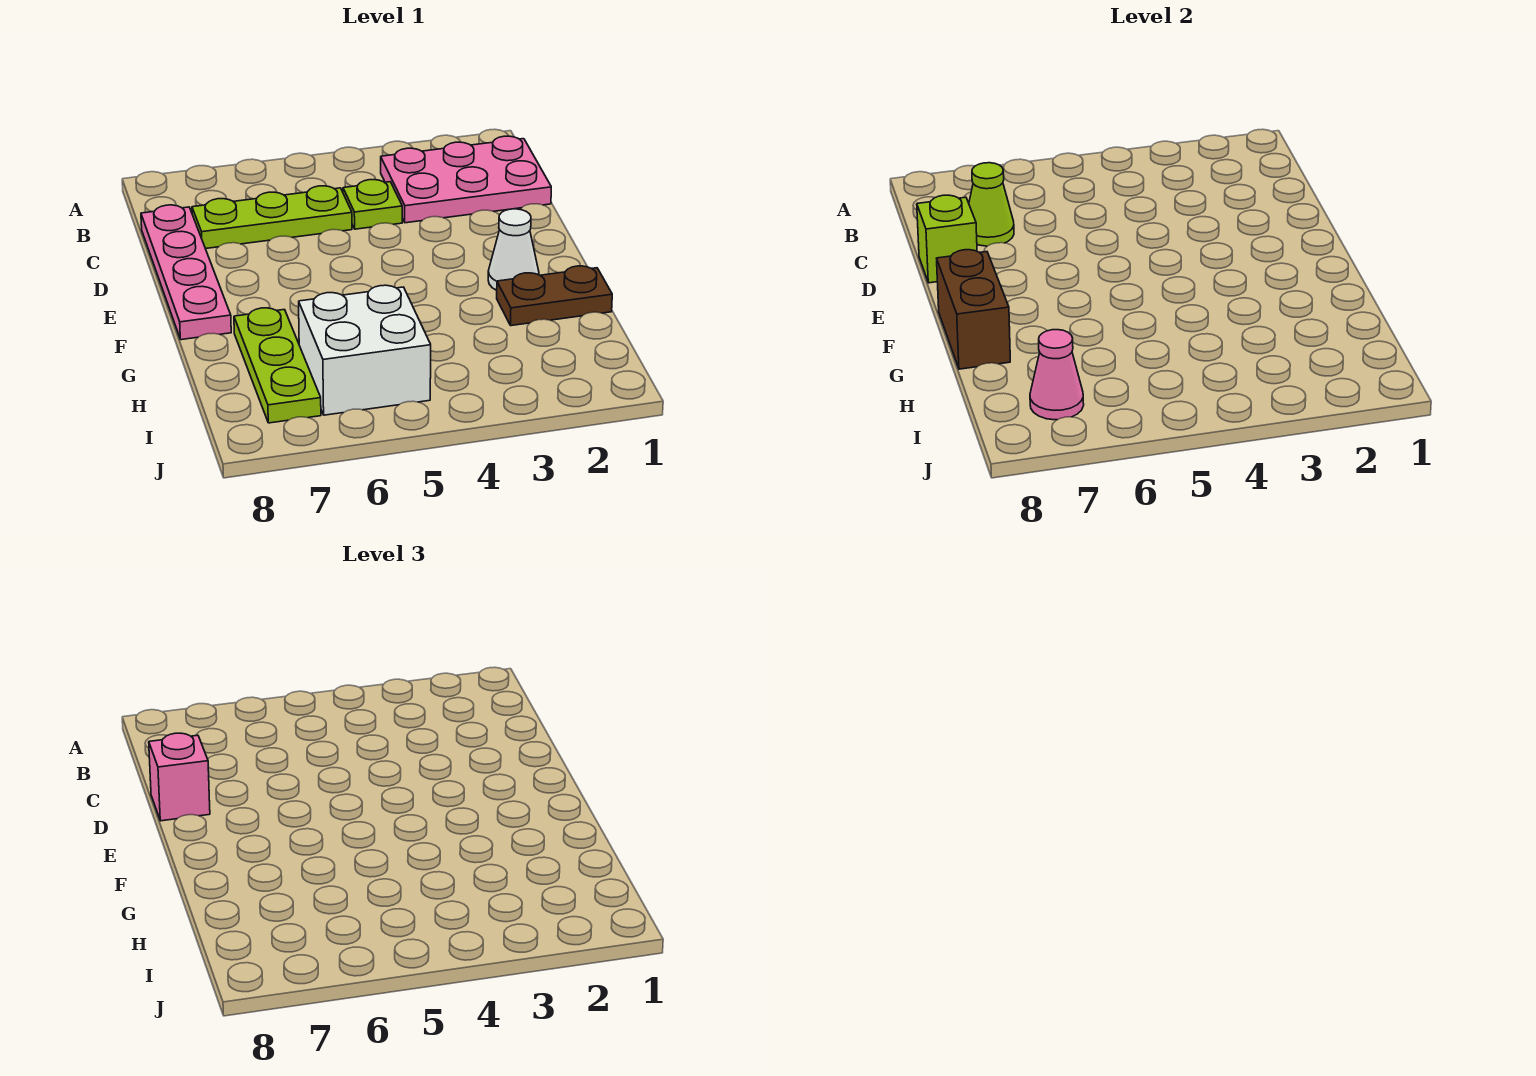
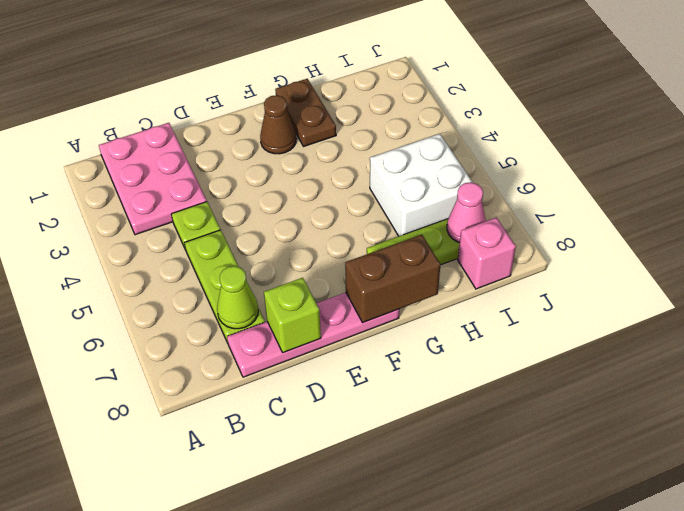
pink brick D8 level 3 -> pink brick I8 level 1
white cone F2 level 1 -> brown cone F2 level 1

